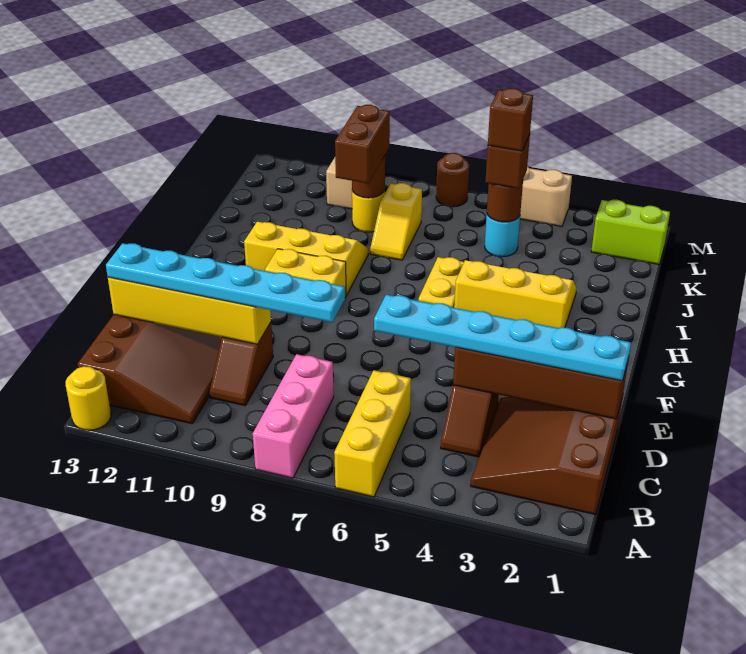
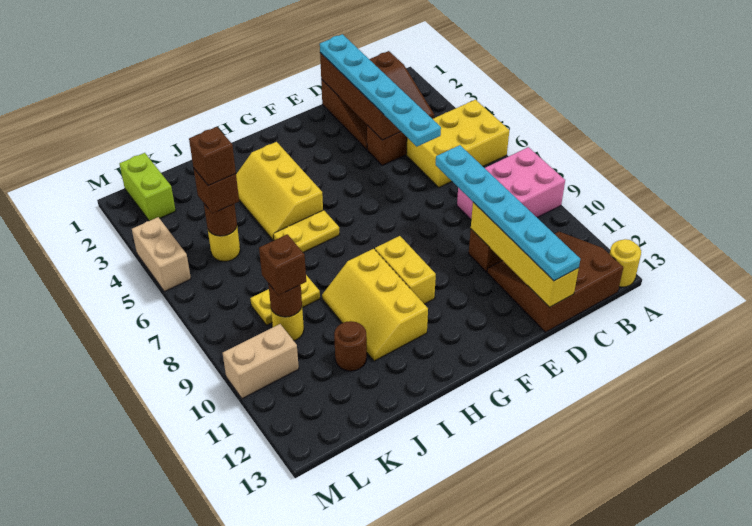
yellow brick A6:C6 level 1 -> yellow brick A5:C6 level 1
pink brick A8:C8 level 1 -> pink brick A8:C9 level 1
yellow slope J8:K8 level 1 top K -> yellow plate J8:K8 level 1
brown brick J9:K9 level 3 -> brown brick K9 level 3
cyan round brick K5 level 1 -> yellow round brick K5 level 1
brown round brick M7 level 1 -> brown round brick J11 level 1

